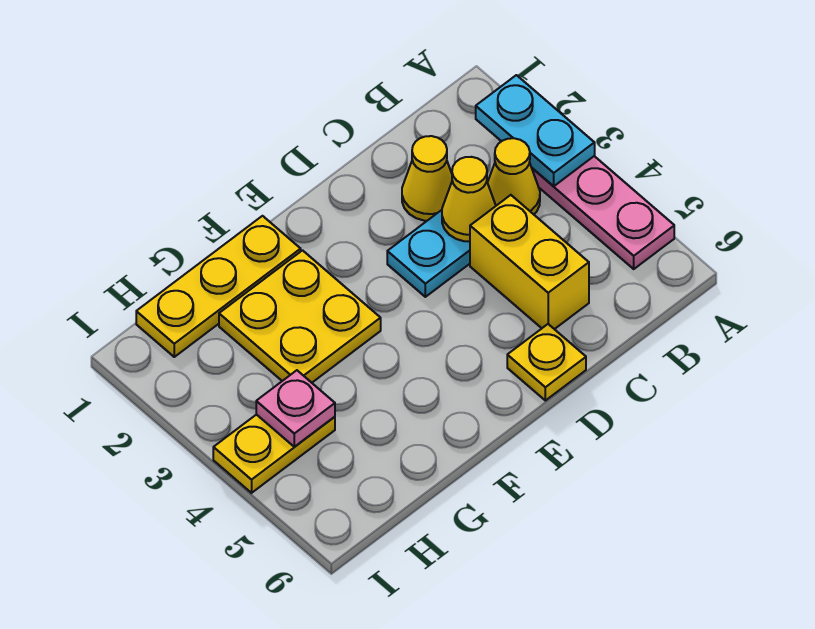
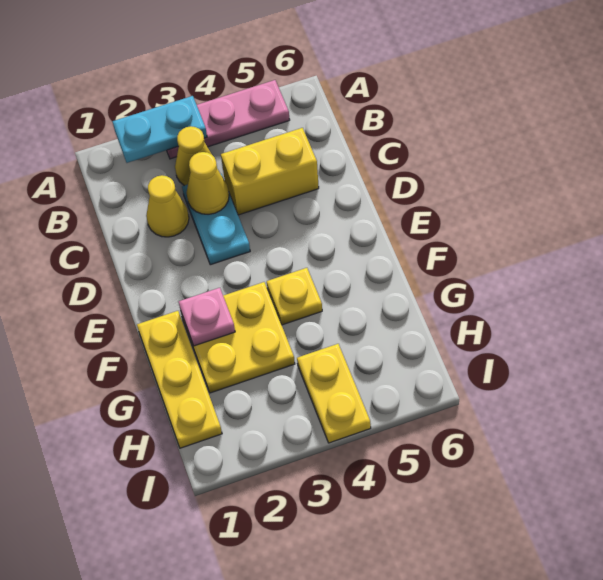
yellow plate D6 level 1 -> yellow plate F4 level 1
pink plate H4 level 2 -> pink plate F2 level 2

